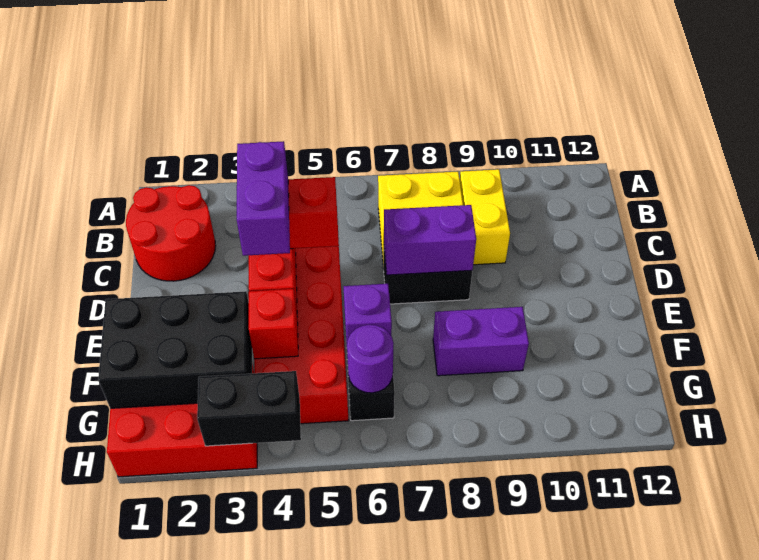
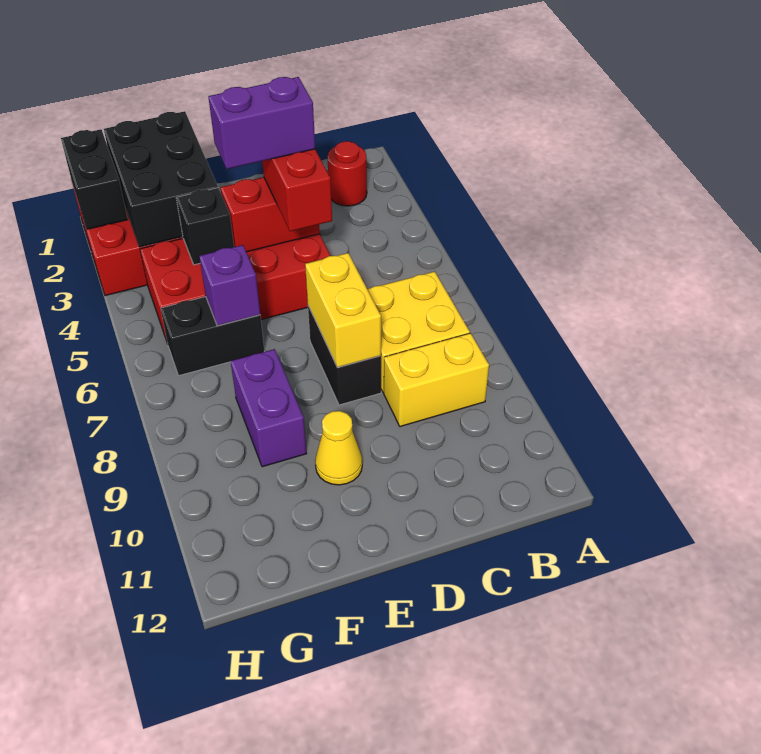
red round brick B1:C2 level 1 -> red round brick B2 level 1
purple brick D7:D8 level 2 -> yellow brick D7:D8 level 2
none -> yellow cone E10 level 1
red brick F4 level 2 -> black brick F4 level 2
purple round brick G6 level 2 -> none
black brick H3:H4 level 2 -> black brick H1:H2 level 2

